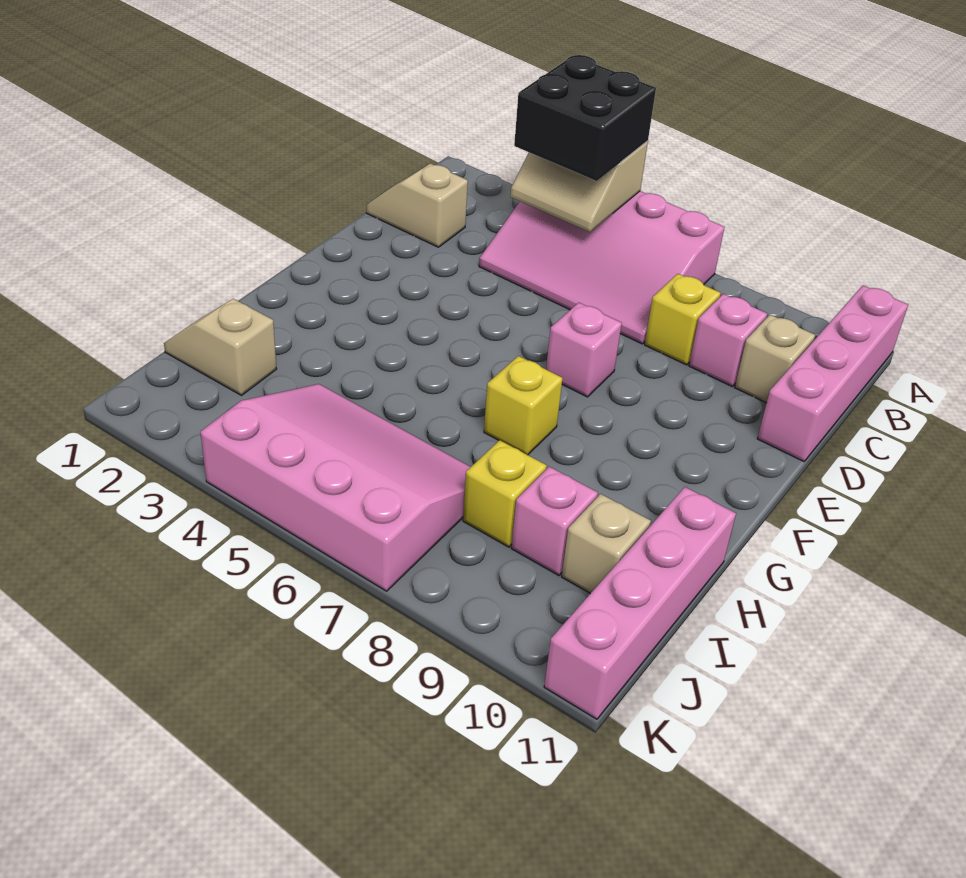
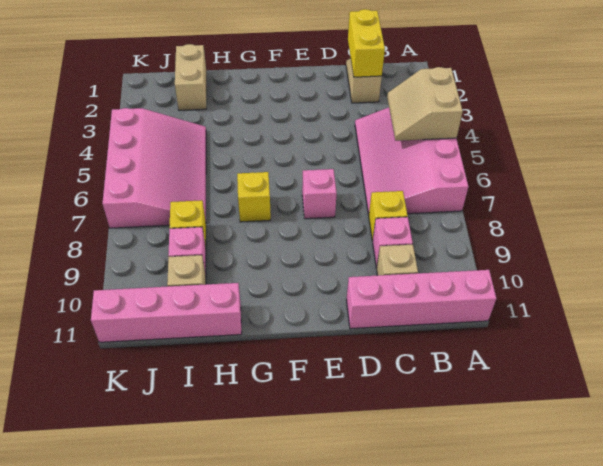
black brick A4:B5 level 3 -> none
none -> yellow brick C1:C2 level 2
tan slope I1:I2 level 1 top 2 -> tan brick I1:I2 level 1

